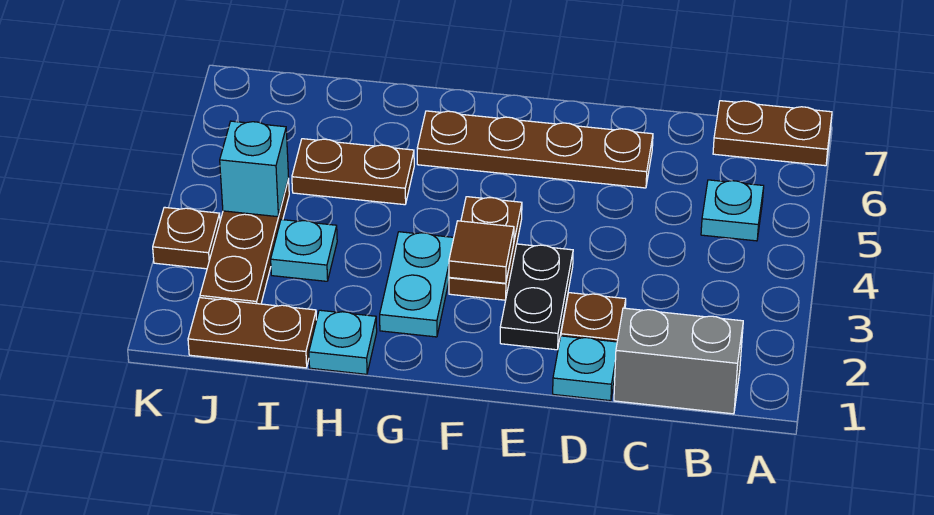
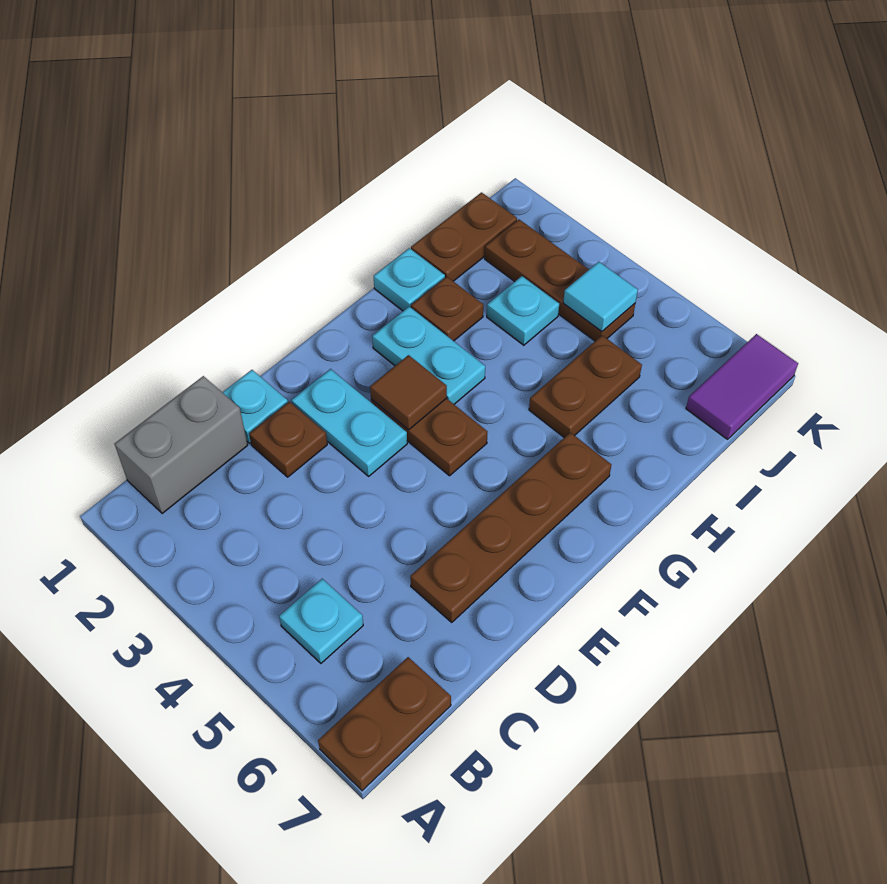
black plate E2:E3 level 1 -> cyan plate E2:E3 level 1
cyan brick J4 level 2 -> cyan tile J4 level 2
none -> purple tile J7:K7 level 1
brown plate K3 level 1 -> brown plate H2 level 1

